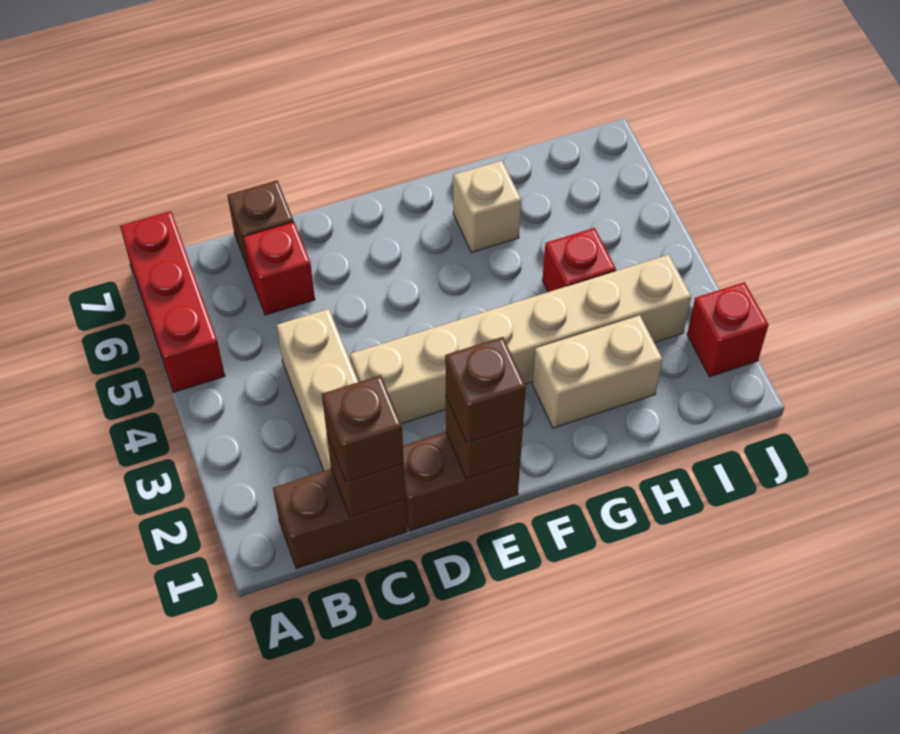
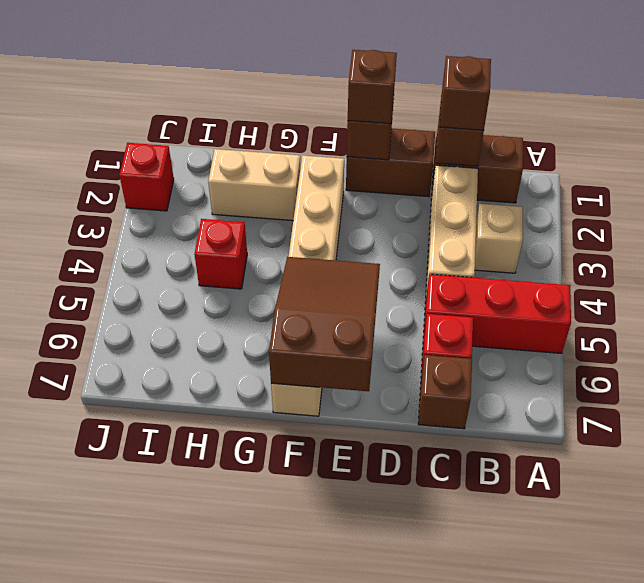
red brick A5:A7 level 1 -> red brick A5:C5 level 1
tan brick D3:I3 level 1 -> tan brick F2:F7 level 1
none -> brown slope E5:F7 level 2 top 7
tan brick G6 level 1 -> tan brick B3 level 1

